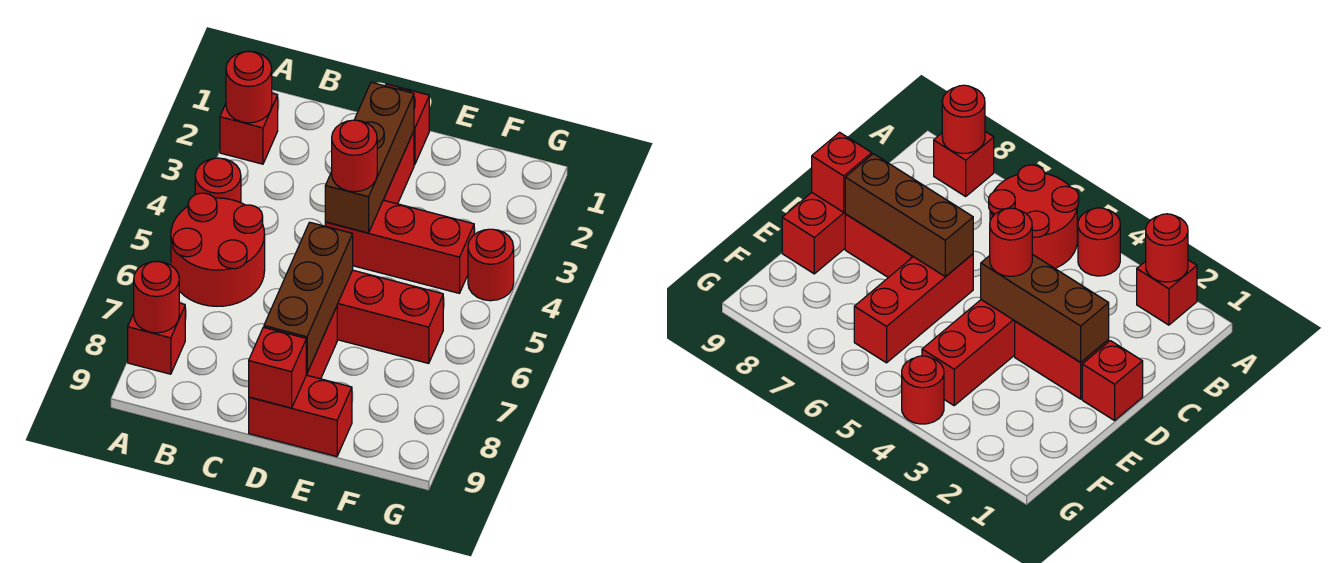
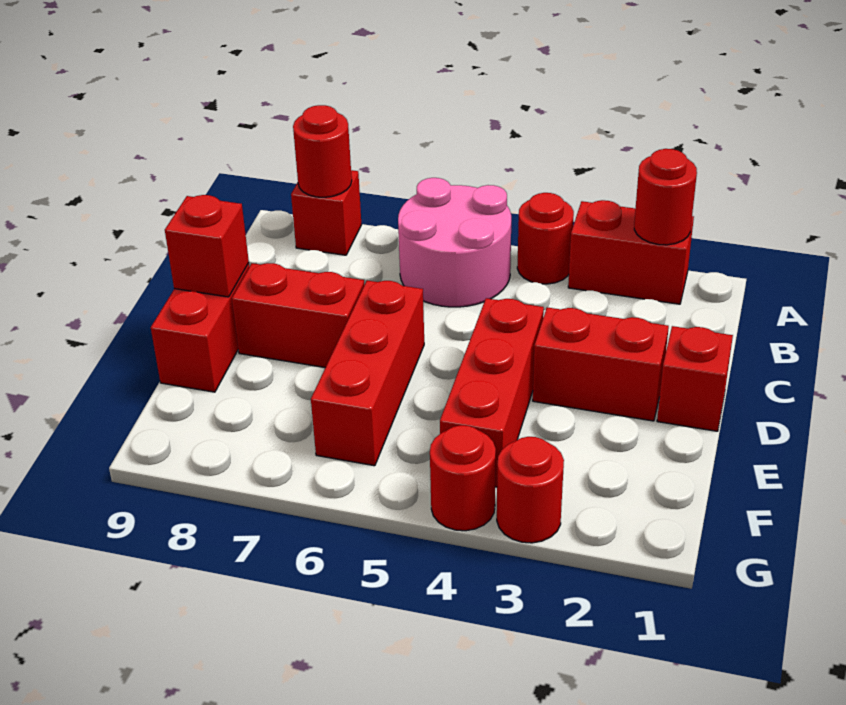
red brick A2 level 1 -> red brick A2:A3 level 1
red round brick A5:B6 level 1 -> pink round brick A5:B6 level 1
brown brick D2:D4 level 2 -> none
red round brick D4 level 3 -> red round brick G3 level 1
brown brick D6:D8 level 2 -> none

